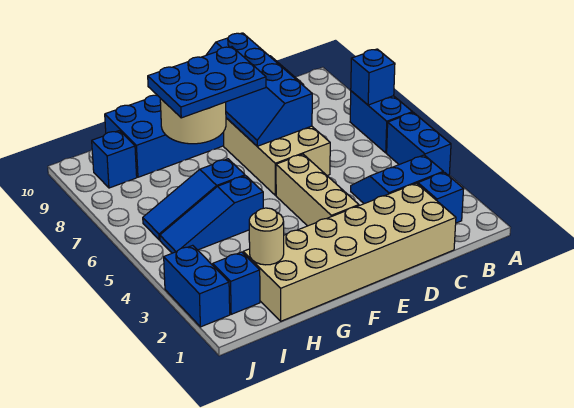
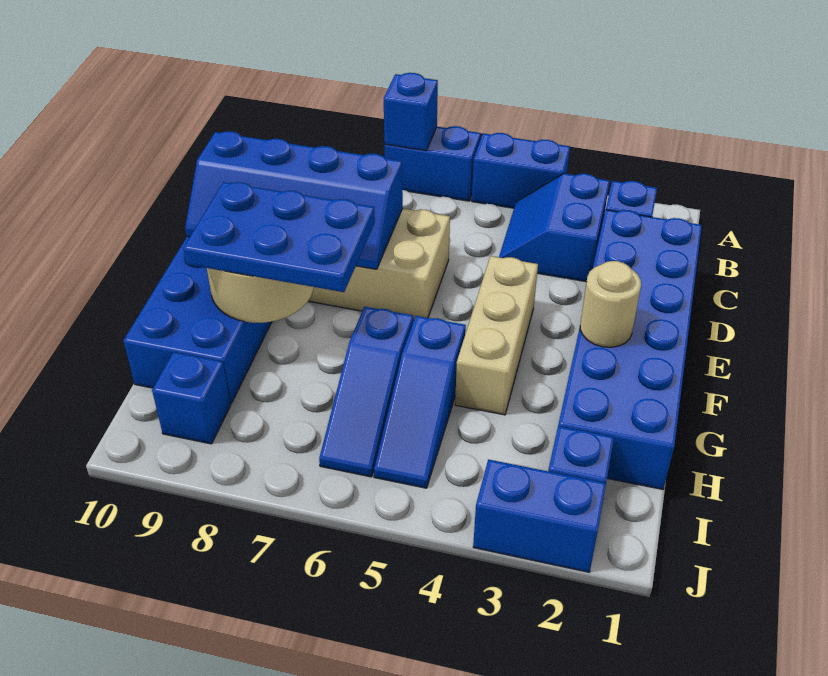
tan brick C1:H2 level 1 -> blue brick C1:H2 level 1
tan brick E3:E5 level 1 -> tan brick E4:G4 level 1
blue plate E8:G9 level 3 -> blue plate F7:G9 level 3
tan round brick H2 level 2 -> tan round brick F2 level 2

